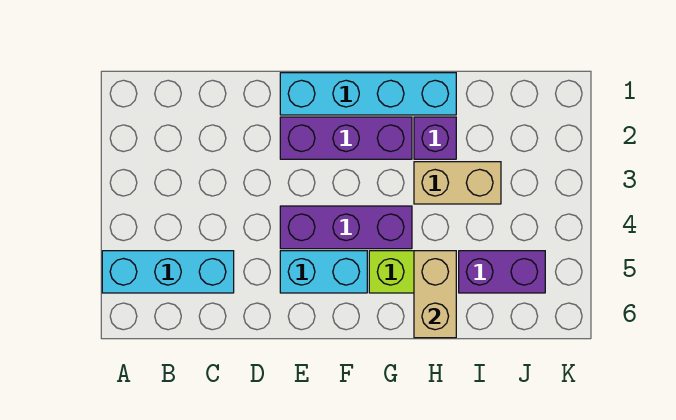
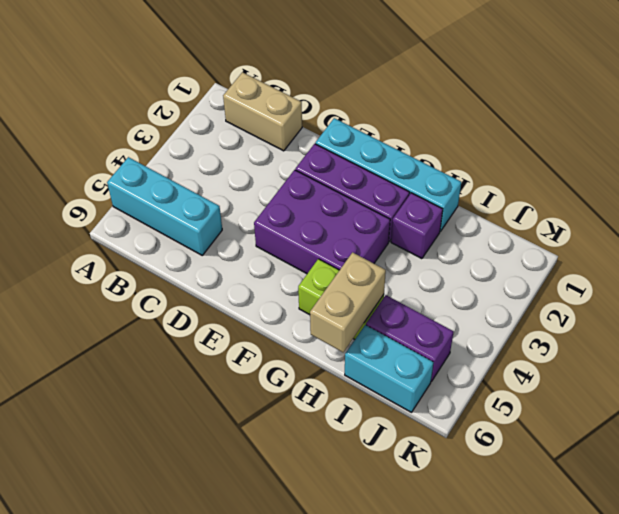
purple brick E4:G4 level 1 -> purple brick E3:G4 level 1
cyan brick E5:F5 level 1 -> cyan brick I6:J6 level 1
tan brick H3:I3 level 1 -> tan brick B1:C1 level 1

